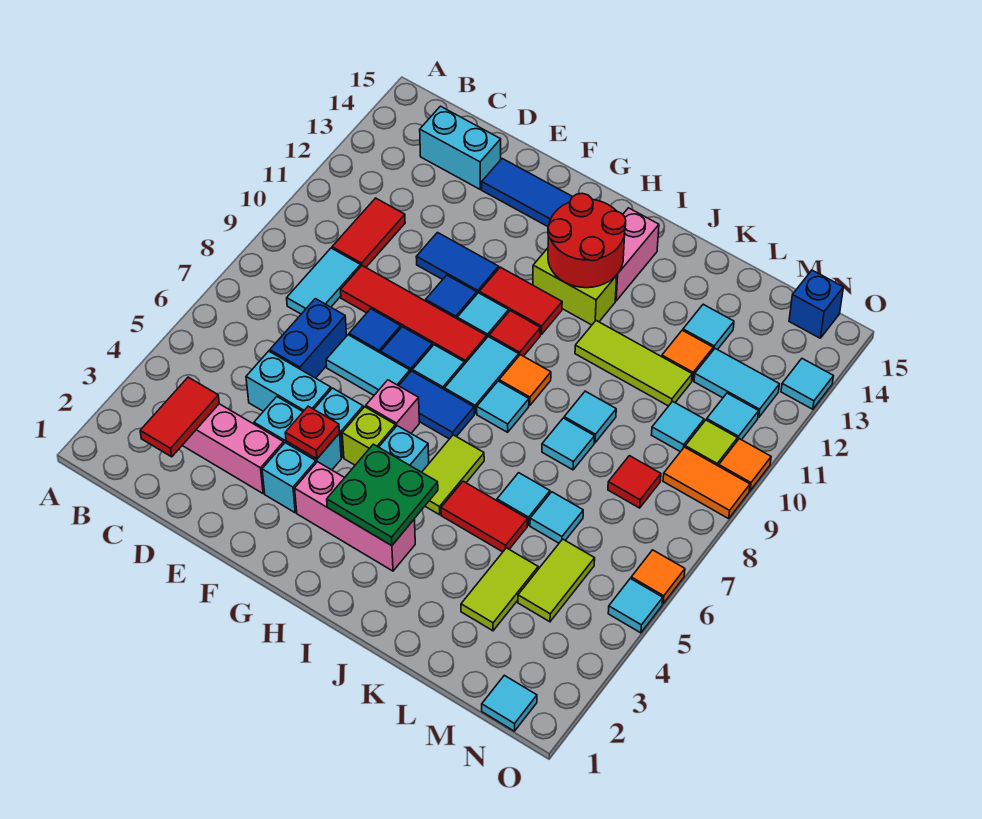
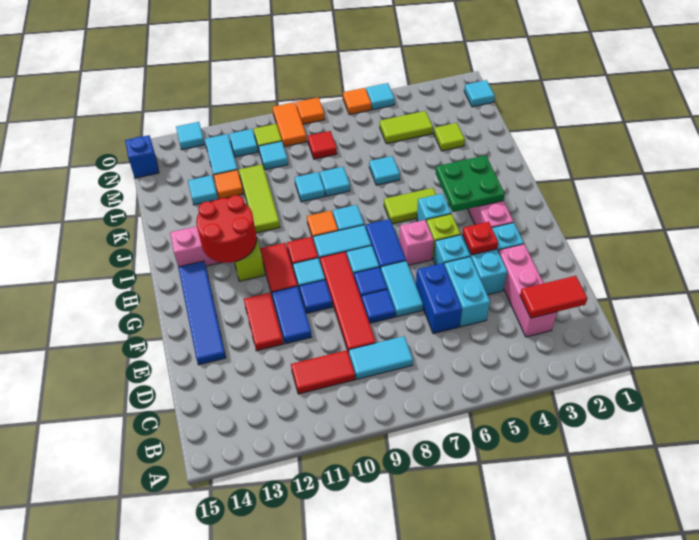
cyan brick C14:D14 level 1 -> none
blue brick D6:D7 level 1 -> blue brick D6:E6 level 1
red tile J5:K5 level 1 -> red tile E12:F12 level 1
lime tile L3:L4 level 1 -> lime tile L3 level 1
cyan tile L6 level 1 -> none
orange tile O10 level 1 -> orange tile O8 level 1

